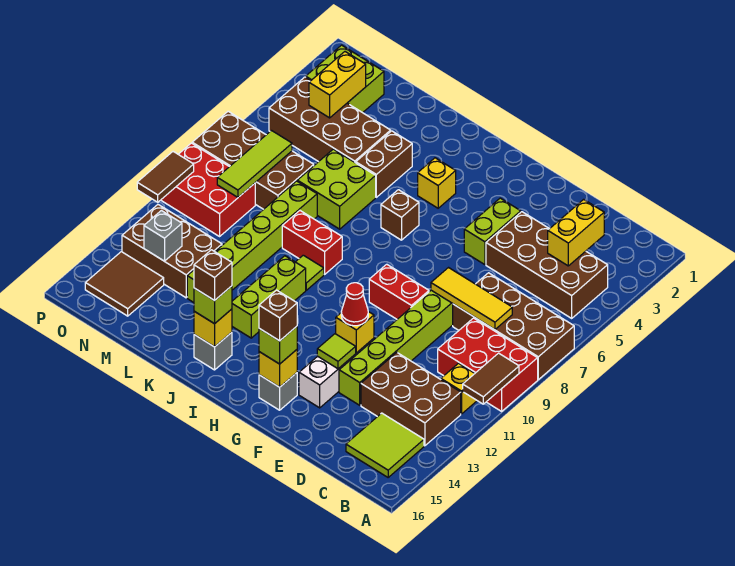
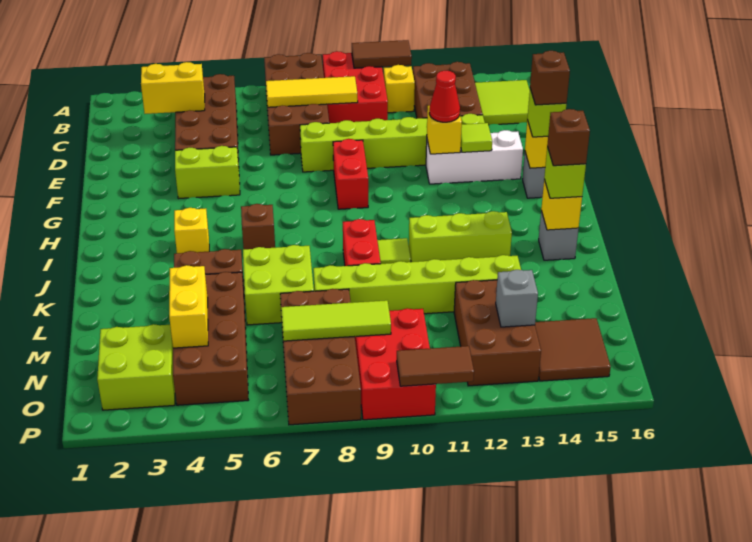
yellow tile C8:E8 level 2 -> yellow tile C7:C9 level 2
yellow brick N3:N4 level 2 -> yellow brick M4:N4 level 2

